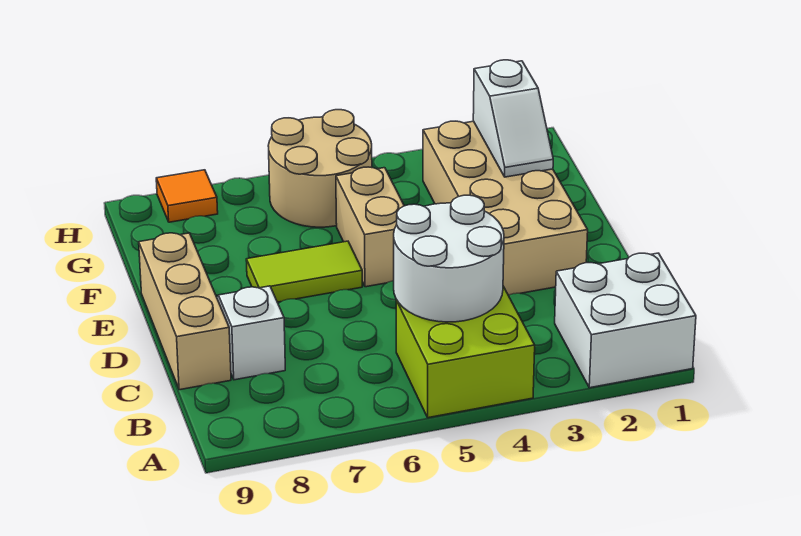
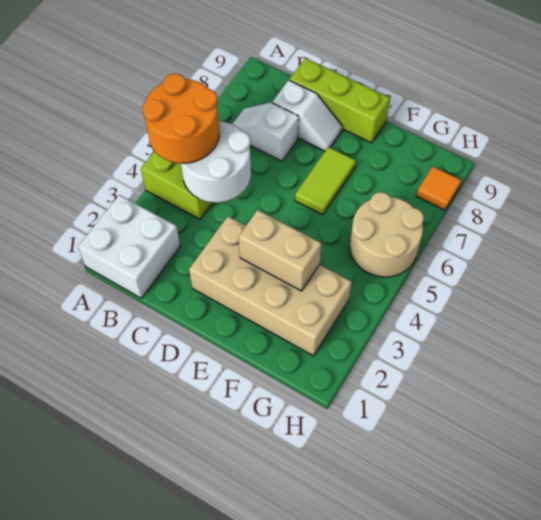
none -> orange round brick A4:B5 level 3
tan brick C9:E9 level 1 -> lime brick C9:E9 level 1
tan brick E5:F5 level 1 -> tan brick E3:F3 level 2
white slope F2:G2 level 2 top G -> white slope B7:C7 level 1 top C

